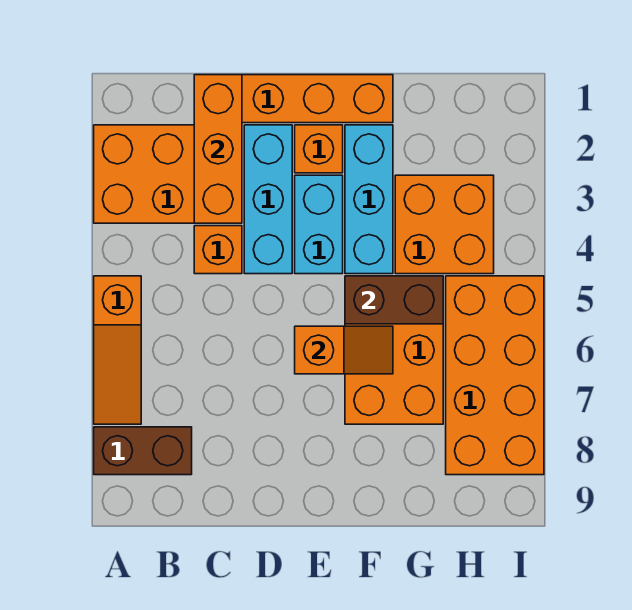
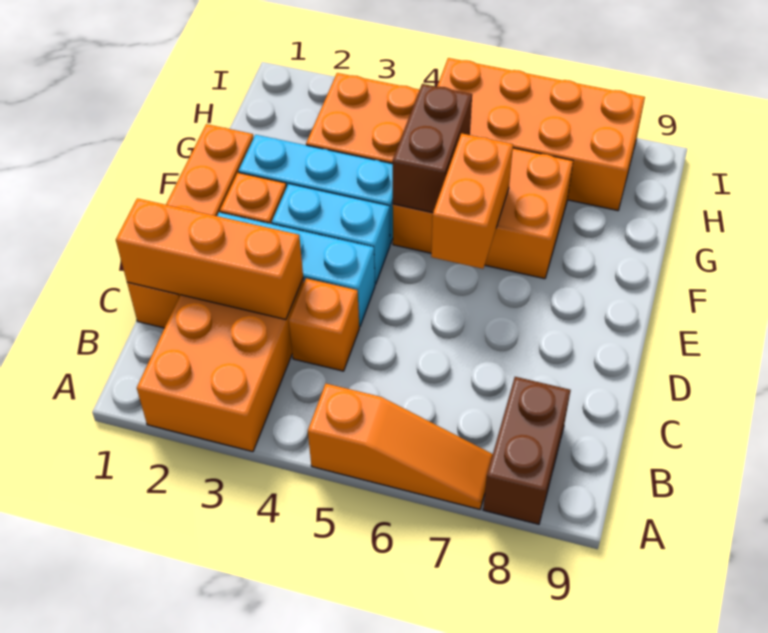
orange slope E6:F6 level 2 top E -> orange brick E6:F6 level 2

